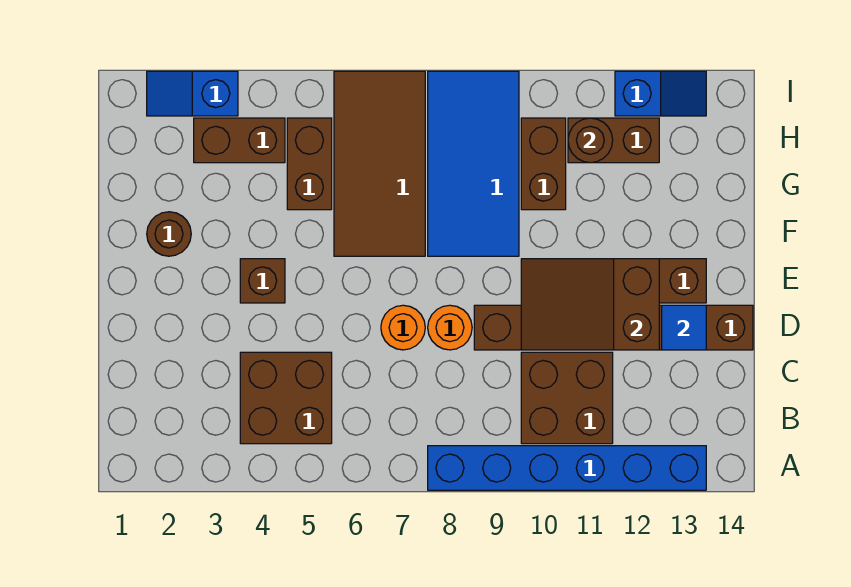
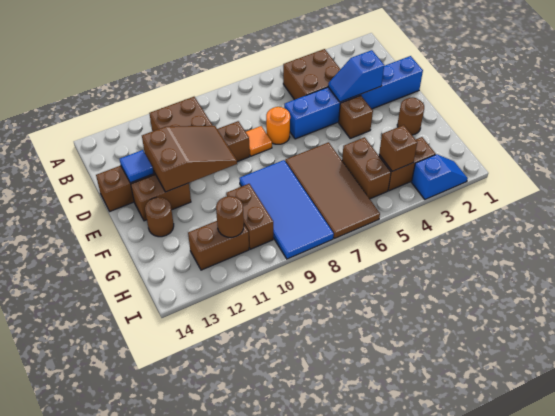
blue brick A8:A13 level 1 -> blue brick D1:D6 level 1
orange round brick D8 level 1 -> orange tile D8 level 1
none -> brown round brick F13 level 1
none -> brown brick H4 level 2
blue slope I12:I13 level 1 top 12 -> blue slope D3:D4 level 2 top 3

